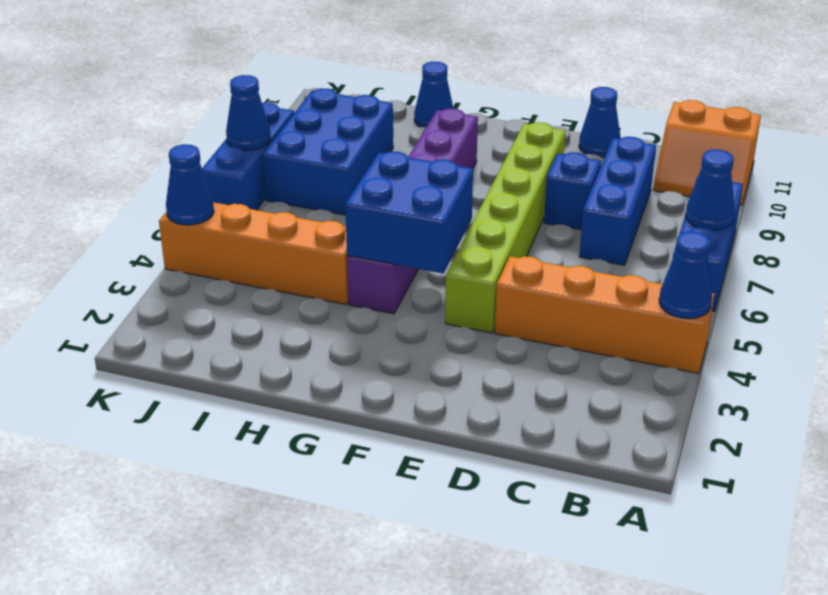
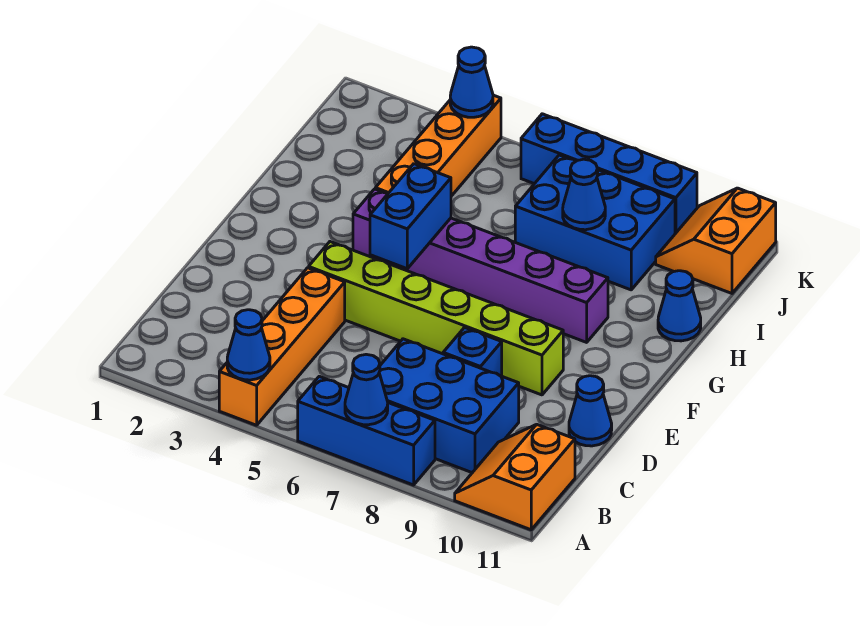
blue brick C7:C9 level 1 -> blue brick B7:C9 level 1
blue brick F4:G5 level 2 -> blue brick F5:G5 level 2
none -> orange slope J10:K11 level 1 top 11
blue brick K6:K8 level 1 -> blue brick K6:K9 level 1
blue cone K7 level 2 -> blue cone I8 level 2

